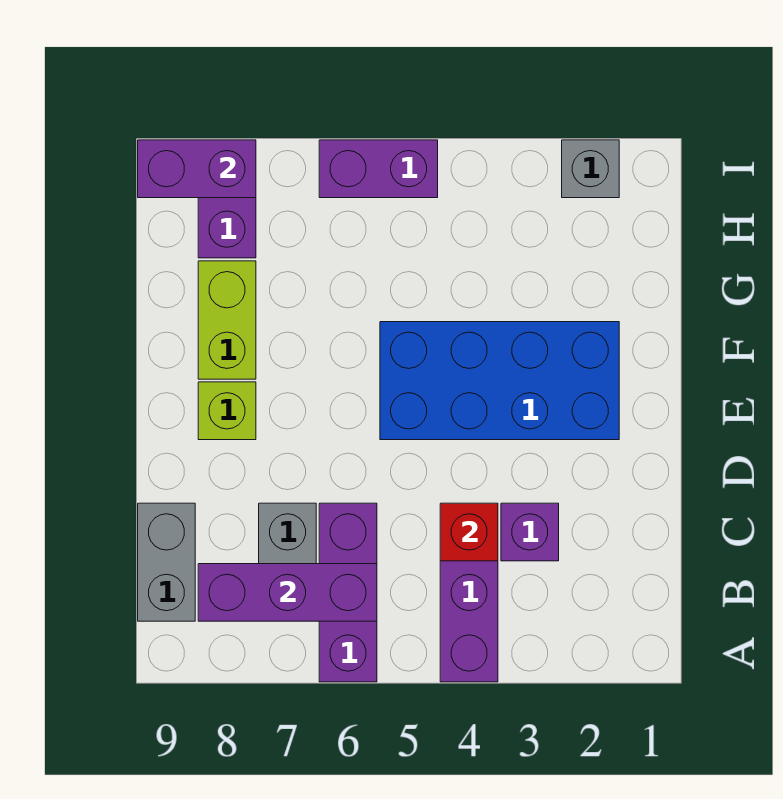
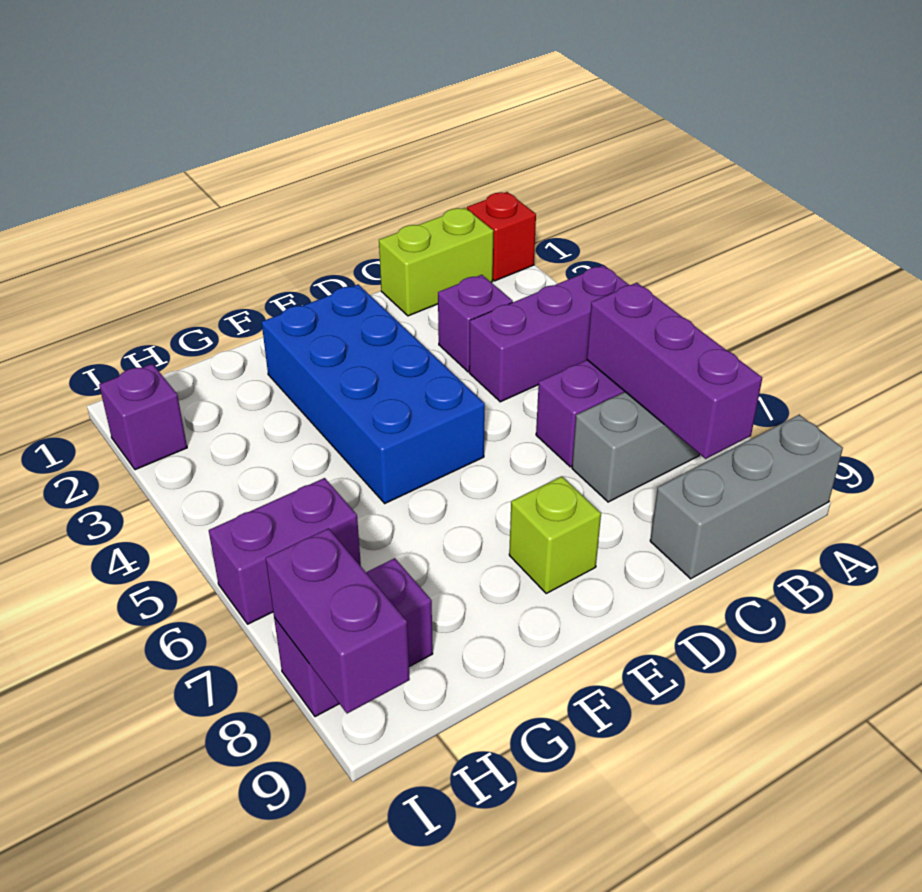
grey brick B9:C9 level 1 -> grey brick A9:C9 level 1
red brick C4 level 2 -> red brick A1 level 1
lime brick F8:G8 level 1 -> lime brick B1:C1 level 1
grey brick I2 level 1 -> purple brick I2 level 1
purple brick I5:I6 level 1 -> purple brick H6:I6 level 1

